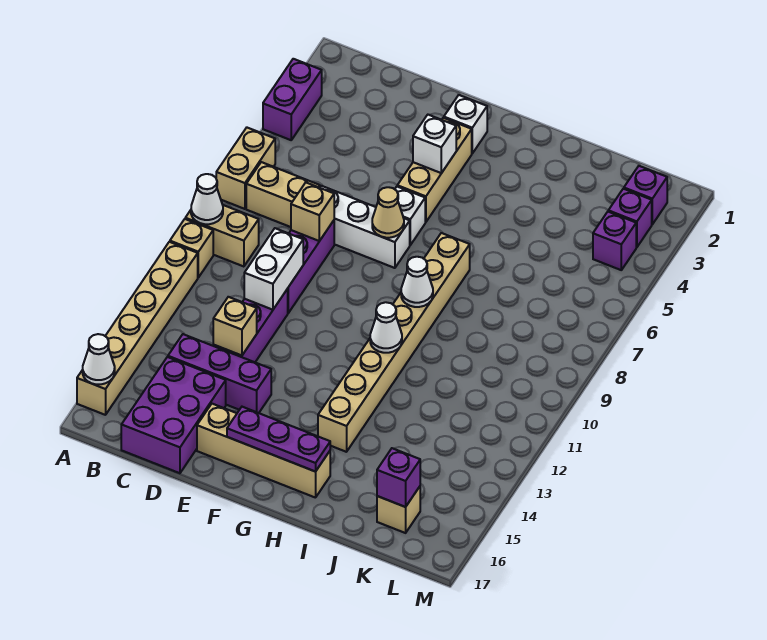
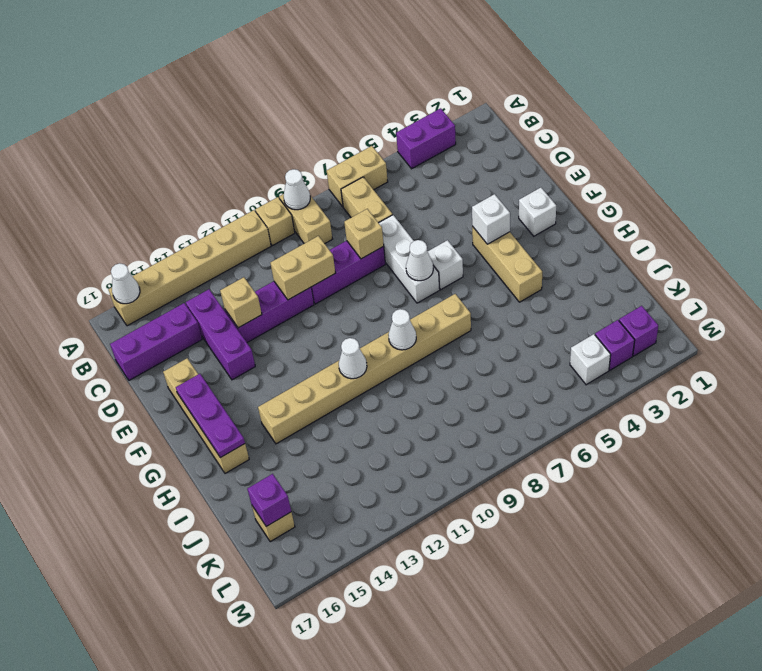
purple brick C15:D17 level 1 -> purple brick C15:C17 level 1
white brick D10:D11 level 2 -> tan brick D10:D11 level 2
tan brick F3:F5 level 1 -> tan brick F4:H4 level 1
tan cone F7 level 2 -> white cone F7 level 2
purple brick L4 level 1 -> white brick L4 level 1

